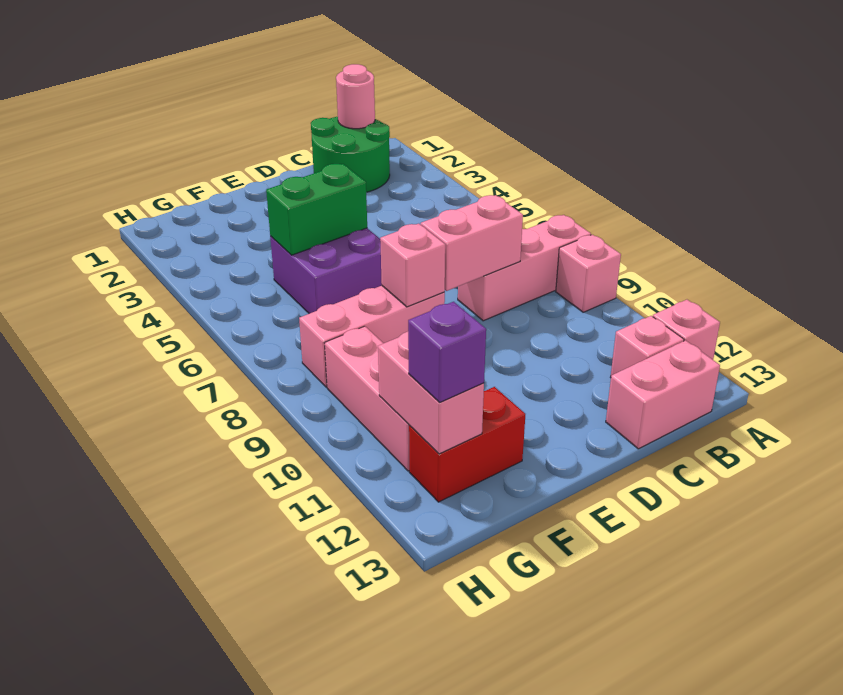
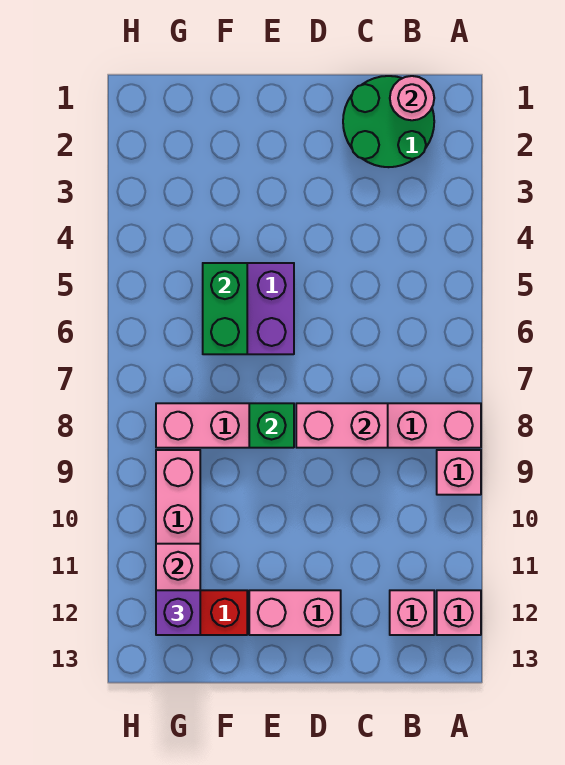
pink brick B13:C13 level 1 -> pink brick D12:E12 level 1
green brick E5:F5 level 2 -> green brick F5:F6 level 2
pink brick E8 level 2 -> green brick E8 level 2

